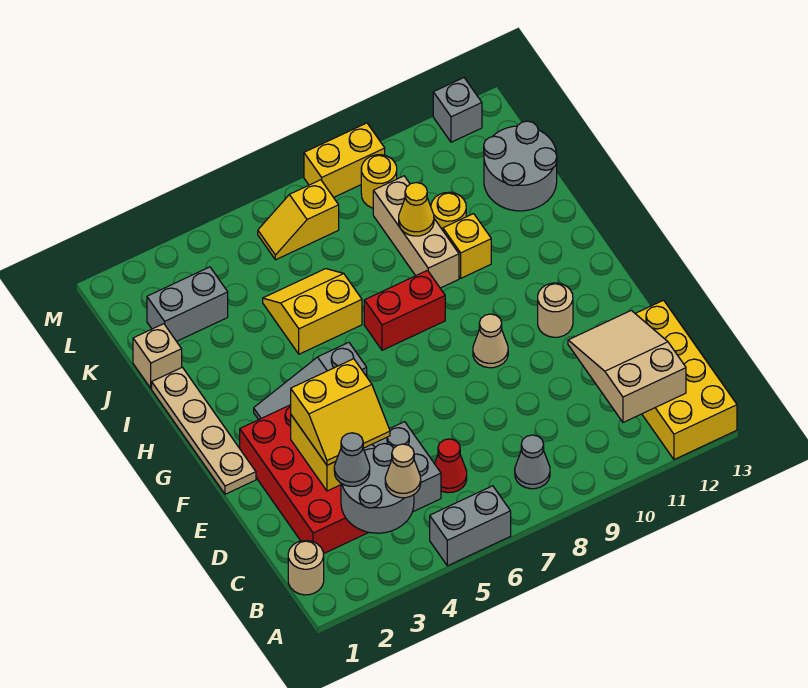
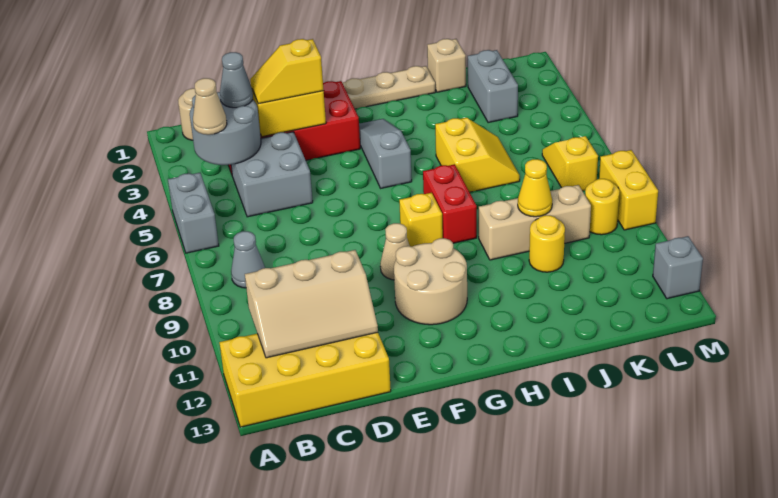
tan slope B11:D12 level 2 top B -> tan slope B11:D12 level 2 top 11
red cone C6 level 1 -> none
yellow slope D3:E4 level 3 top E -> yellow slope D3:E3 level 3 top E
tan round brick F11 level 1 -> tan round brick F10:G11 level 1
yellow brick I10 level 1 -> yellow brick G8 level 1
grey round brick J12:K13 level 1 -> none

